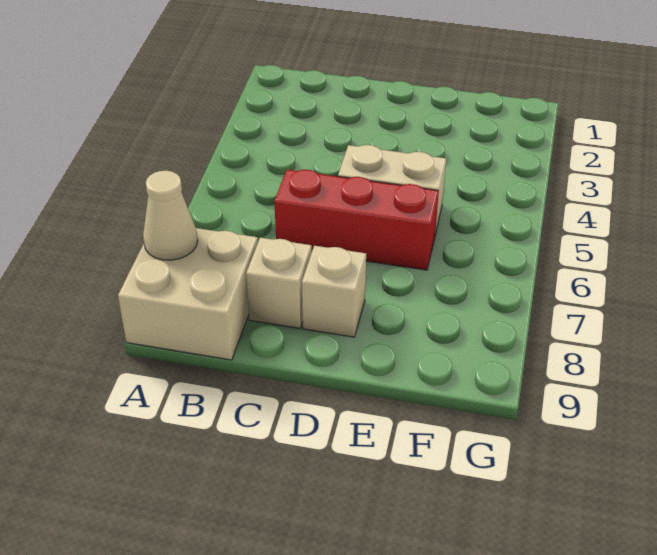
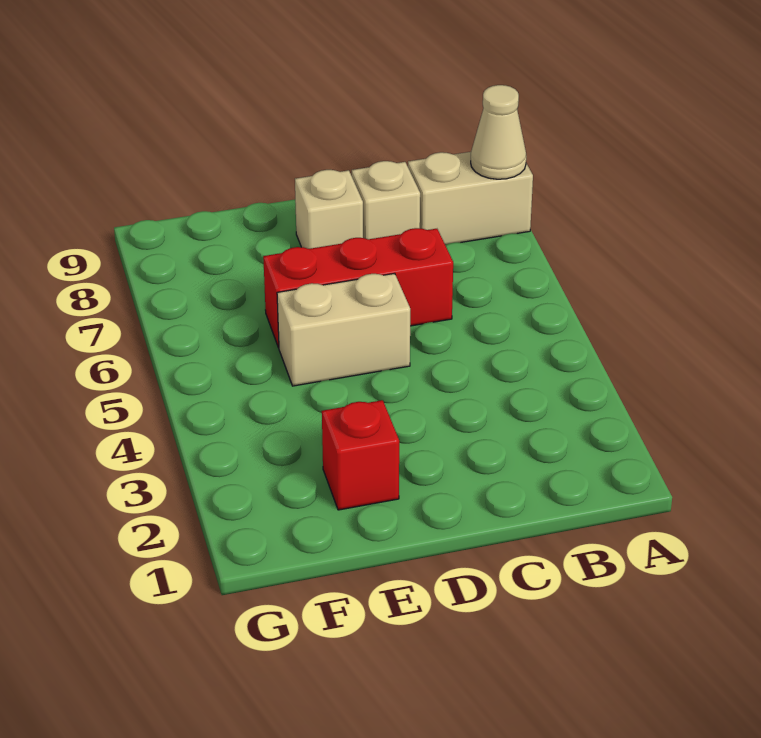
tan brick A8:B9 level 1 -> tan brick A8:B8 level 1
none -> red brick E2 level 1

